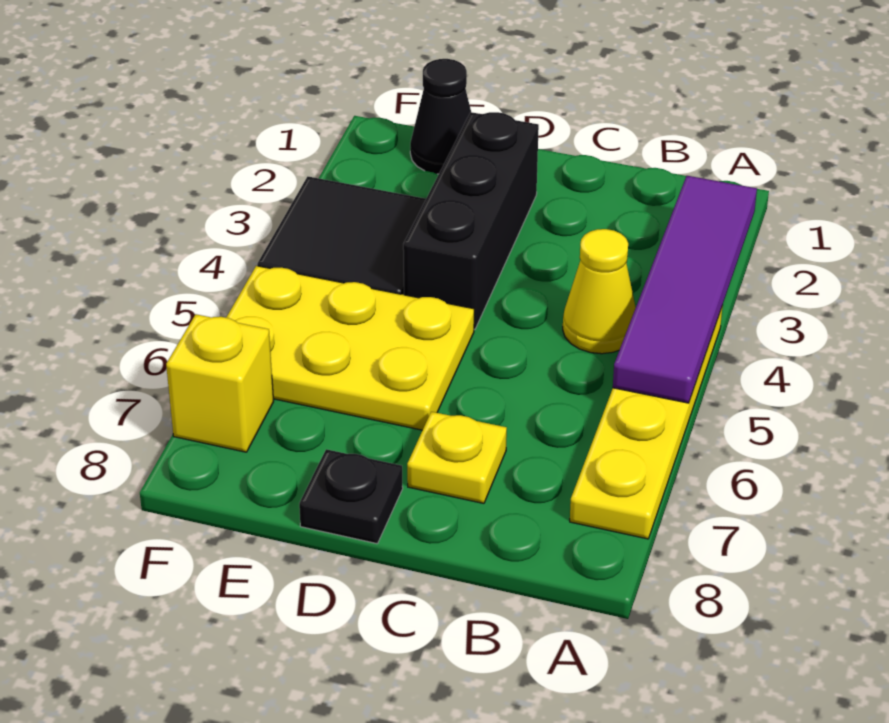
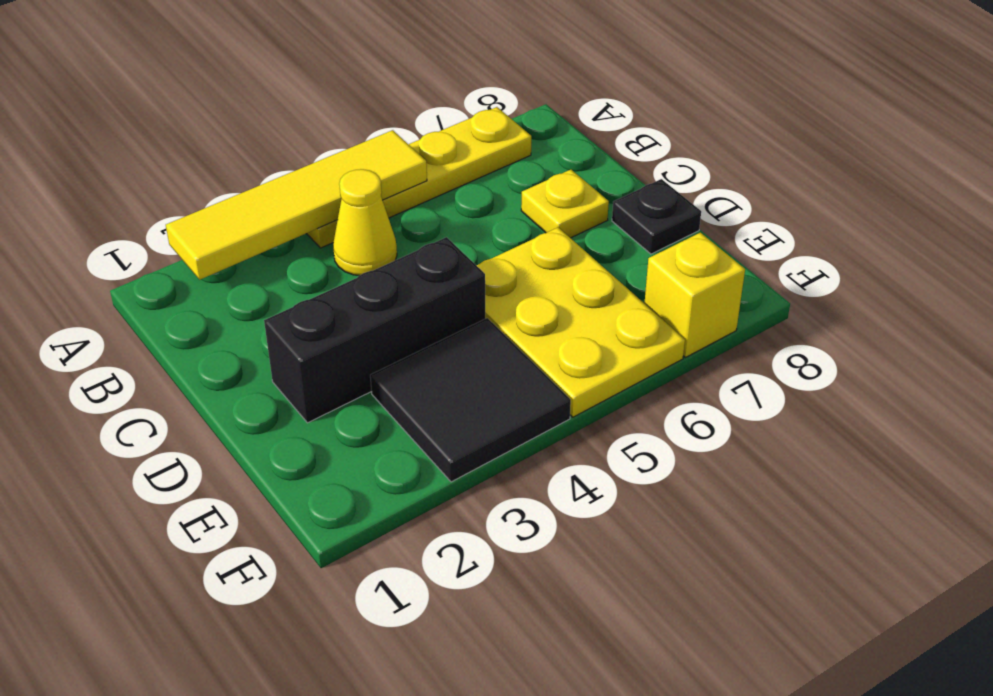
purple tile A2:A5 level 2 -> yellow tile A2:A5 level 2
black cone E1 level 1 -> none

